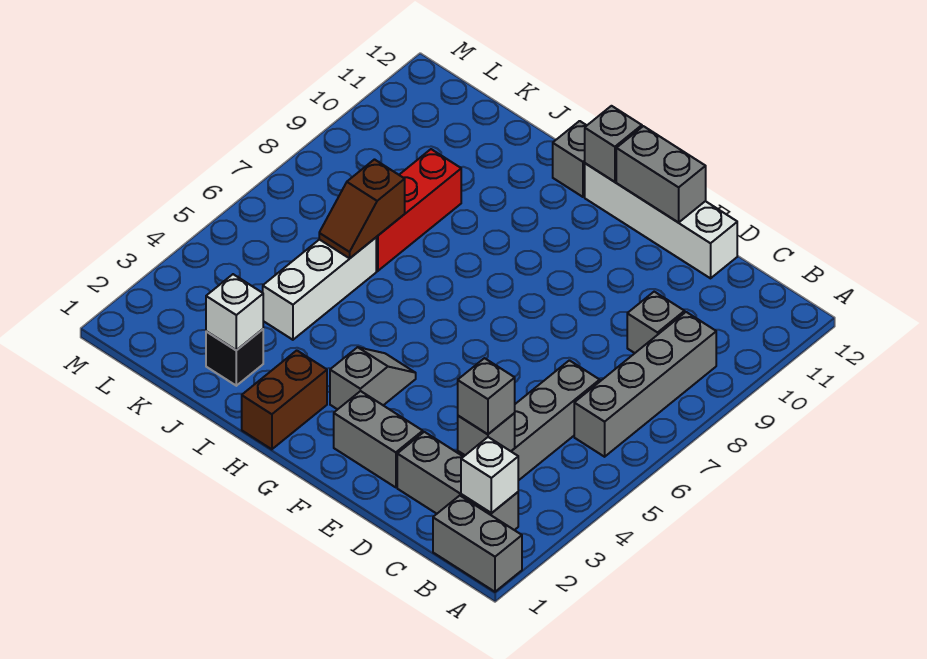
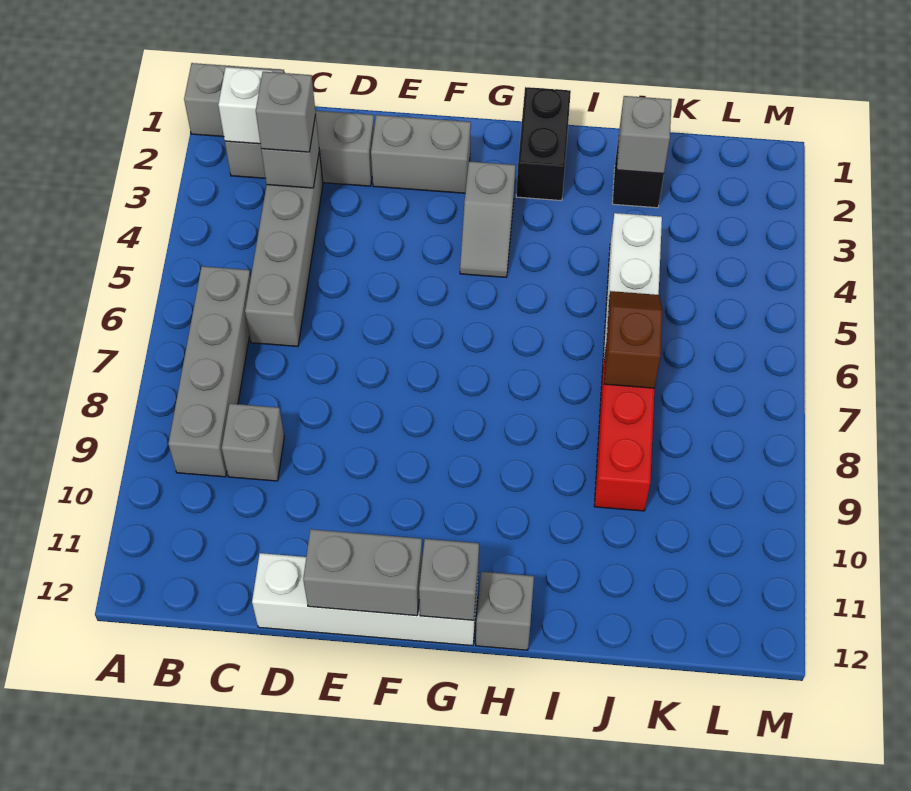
brown brick H1:H2 level 1 -> black brick H1:H2 level 1
white brick J2 level 2 -> grey brick J2 level 2

